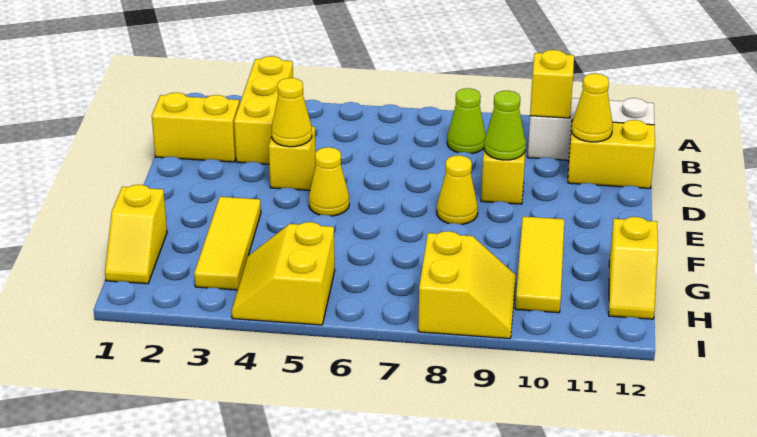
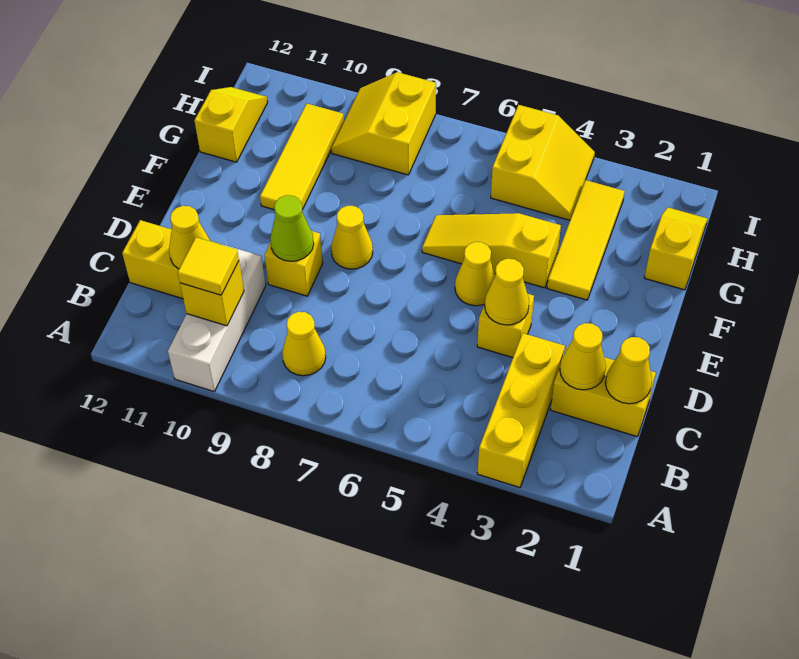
lime cone B8 level 1 -> yellow cone B8 level 1
white brick B10:B12 level 1 -> white brick A10:C10 level 1
none -> yellow tile B10 level 3
none -> yellow cone C1 level 2
none -> yellow cone C2 level 2
none -> yellow slope F4:F6 level 1 top 4

